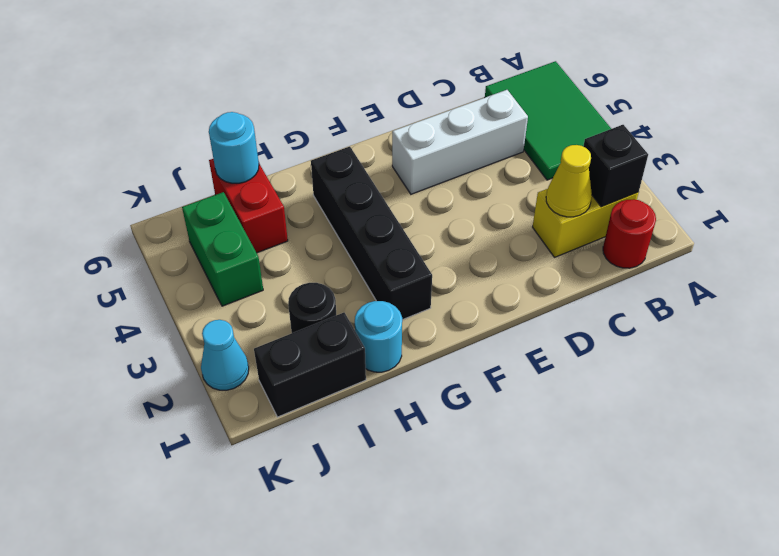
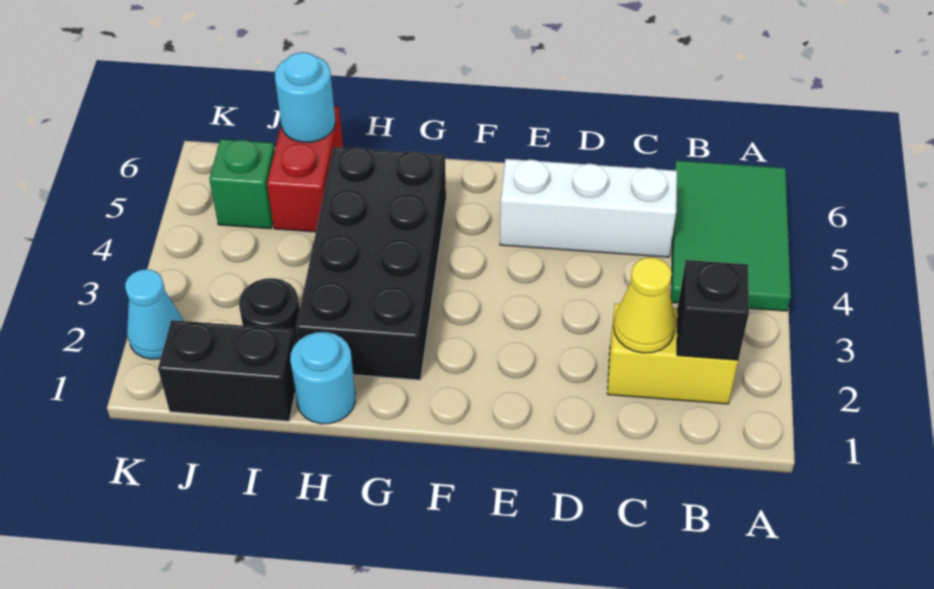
red round brick B1 level 1 -> none
black brick G2:G5 level 1 -> black brick G2:H5 level 1
green brick J4:J5 level 1 -> green brick J5 level 1

